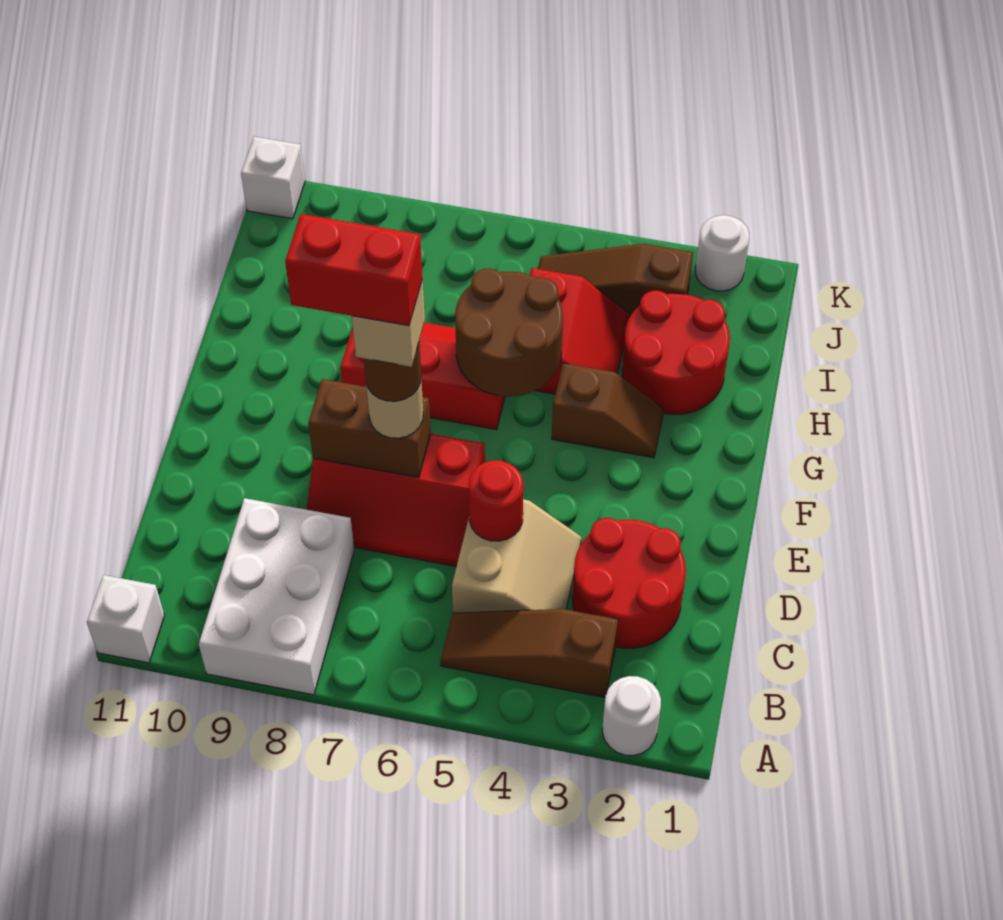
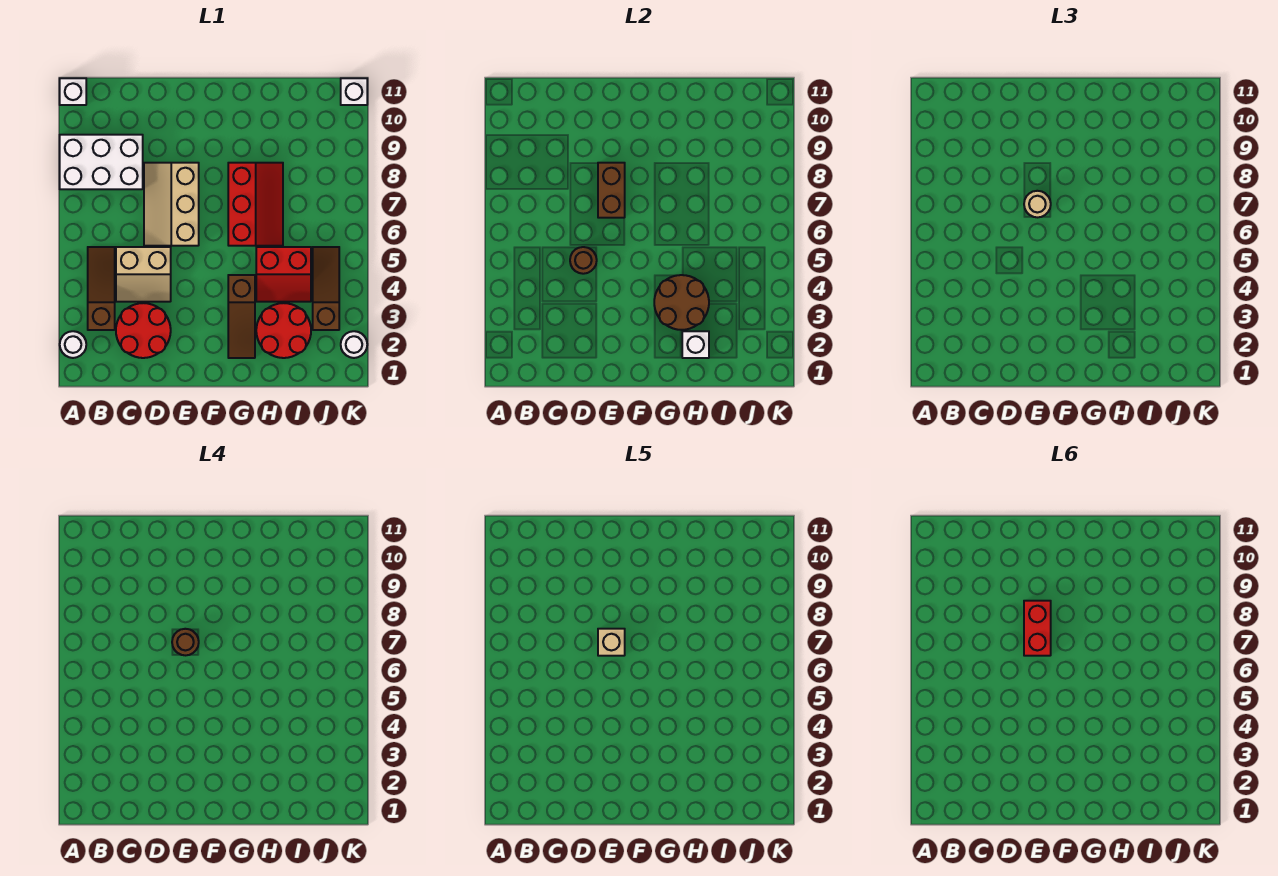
red round brick D5 level 2 -> brown round brick D5 level 2
red slope D6:E8 level 1 top E -> tan slope D6:E8 level 1 top E
brown slope G3:G4 level 1 top 4 -> brown slope G2:G4 level 1 top 4
brown round brick G5:H6 level 2 -> brown round brick G3:H4 level 2
none -> white brick H2 level 2

